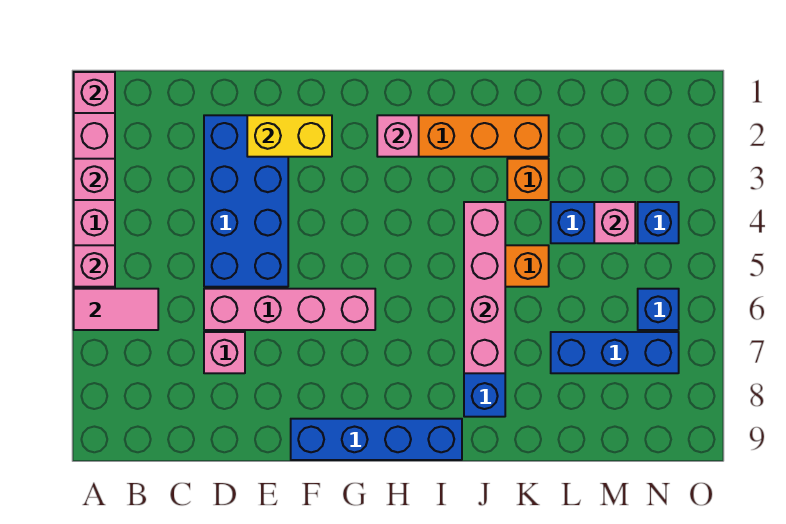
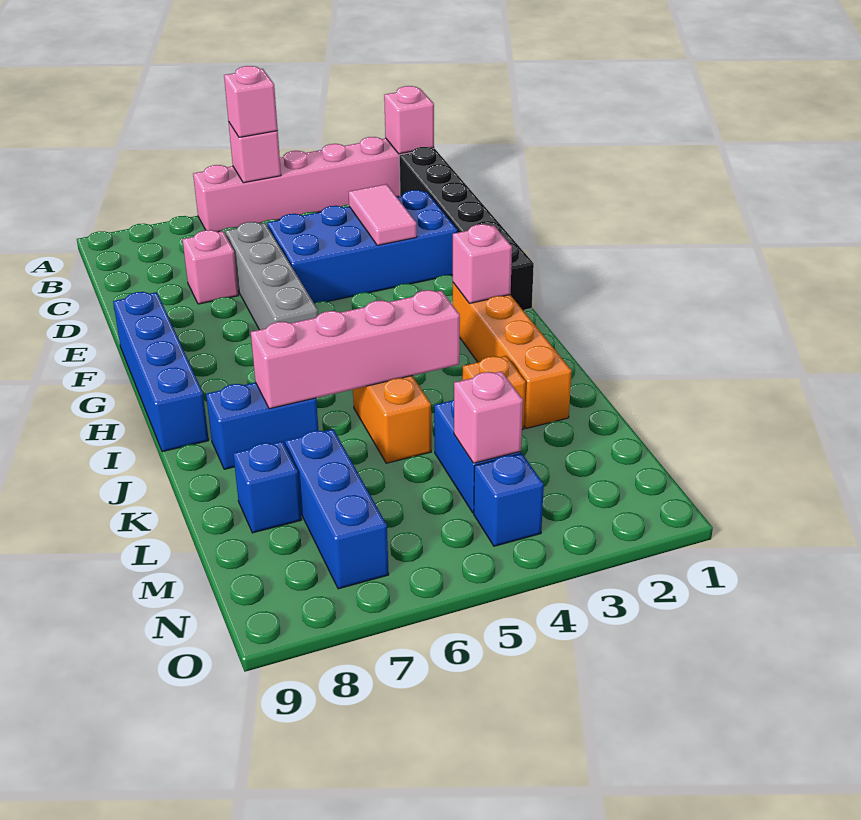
pink brick A3 level 2 -> pink brick A5 level 3
pink tile A6:B6 level 2 -> pink tile D3:E3 level 2
none -> black brick B1:G1 level 1
pink brick D6:G6 level 1 -> grey brick D6:G6 level 1
yellow brick E2:F2 level 2 -> none
blue brick N6 level 1 -> blue brick L8 level 1

